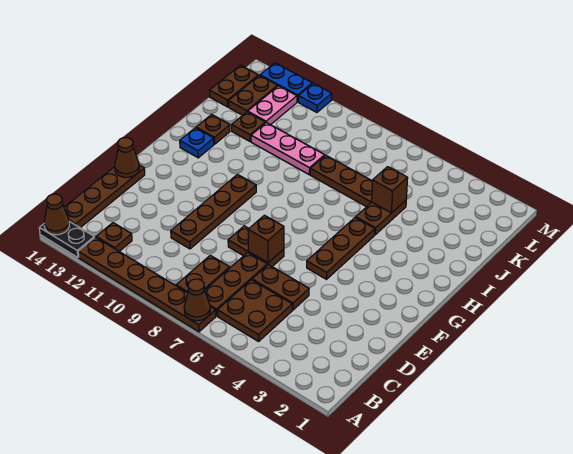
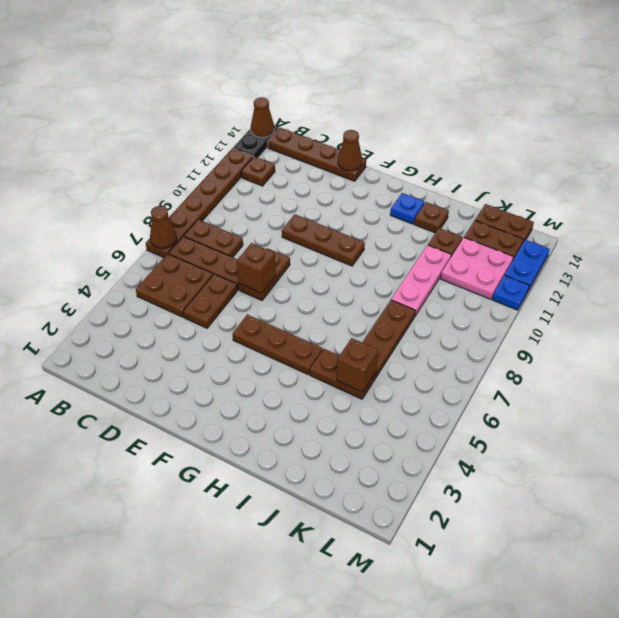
brown plate D10:G10 level 1 -> brown plate E10:G10 level 1
pink plate K12:L12 level 1 -> pink plate K11:L12 level 1

